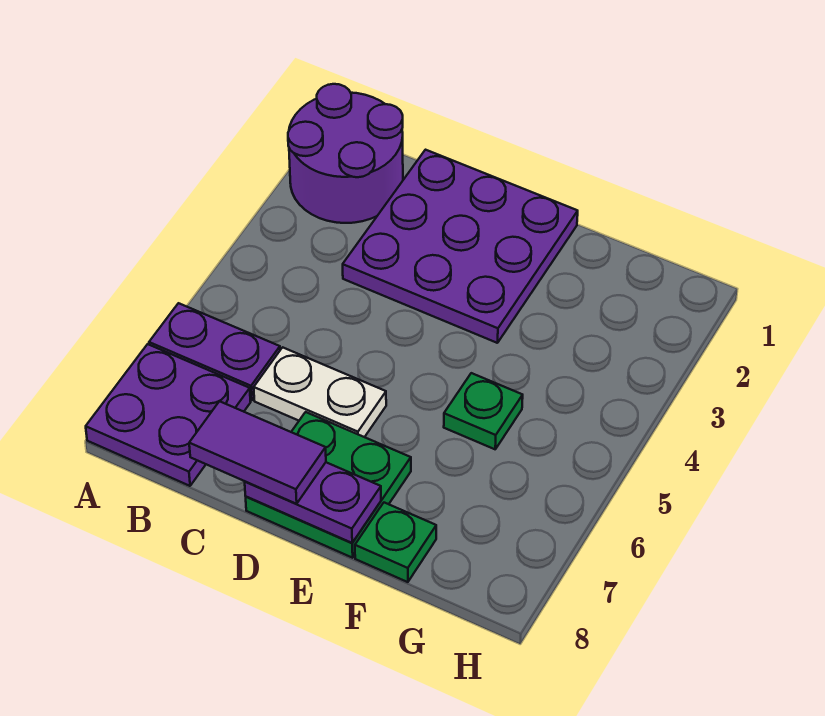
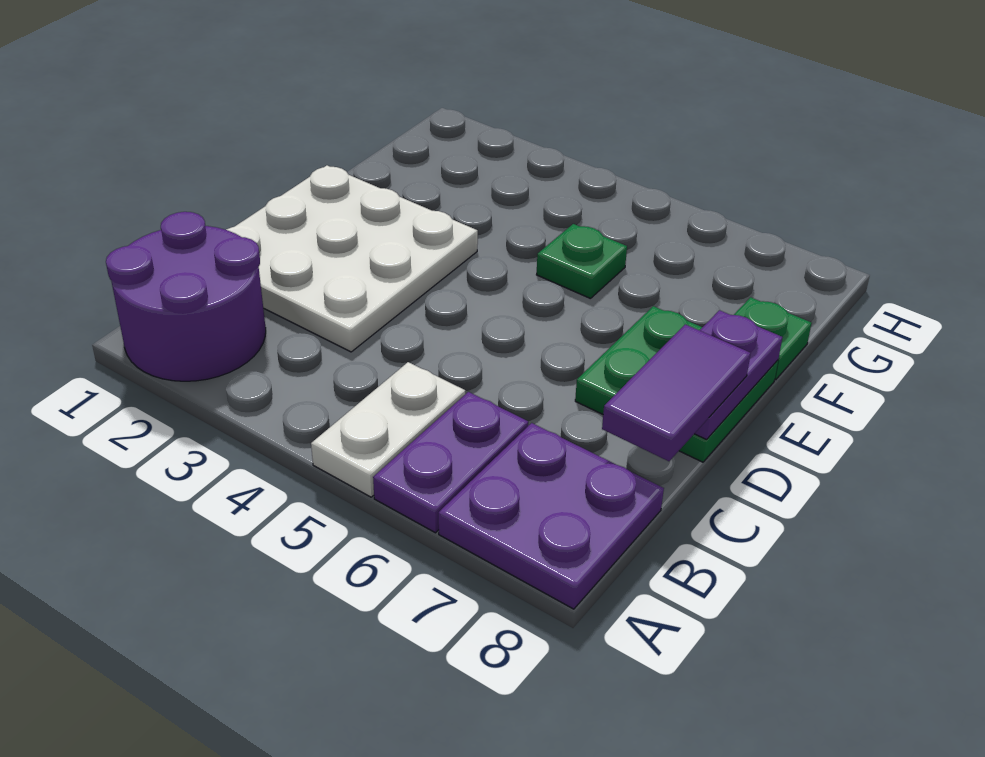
purple plate C1:E3 level 1 -> white plate C1:E3 level 1
white plate C6:D6 level 1 -> white plate A5:B5 level 1

